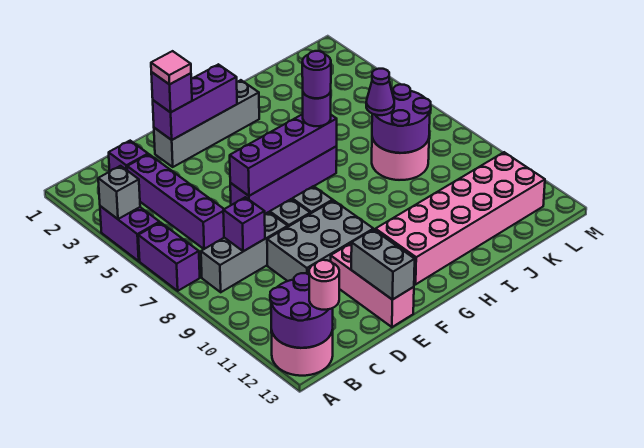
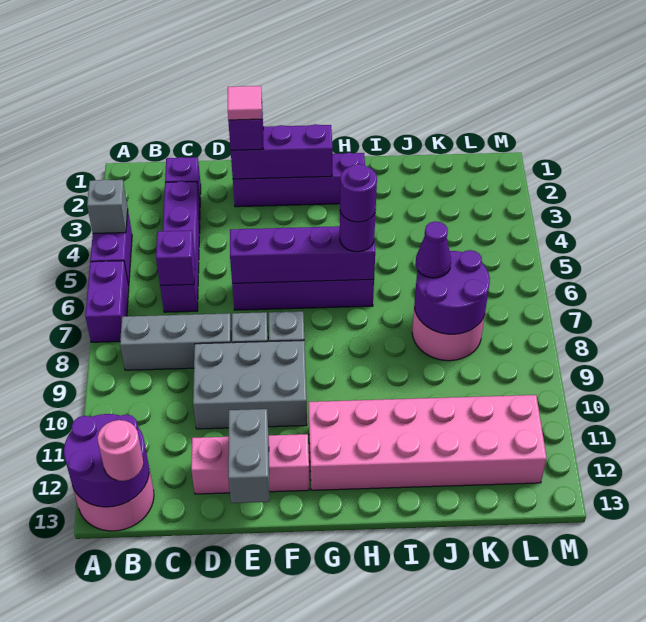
purple brick C8 level 2 -> purple brick C6 level 2
grey brick E2:H2 level 1 -> purple brick E2:H2 level 1
pink brick E11:E13 level 1 -> pink brick D12:F12 level 1

